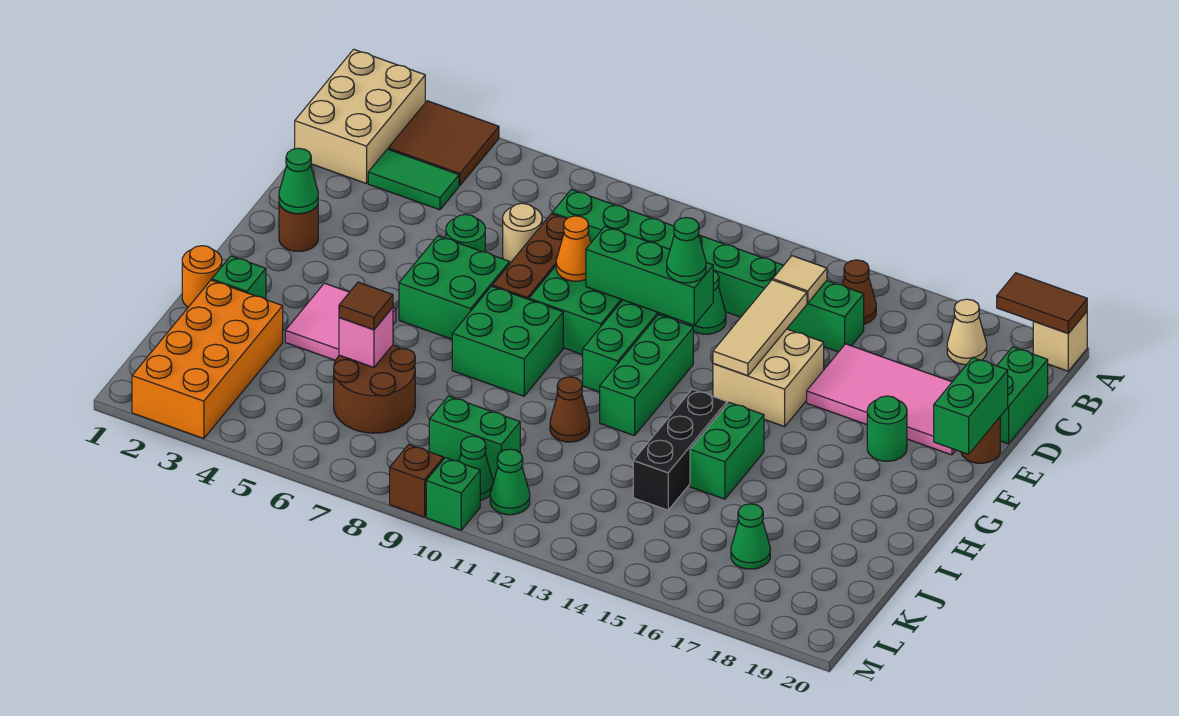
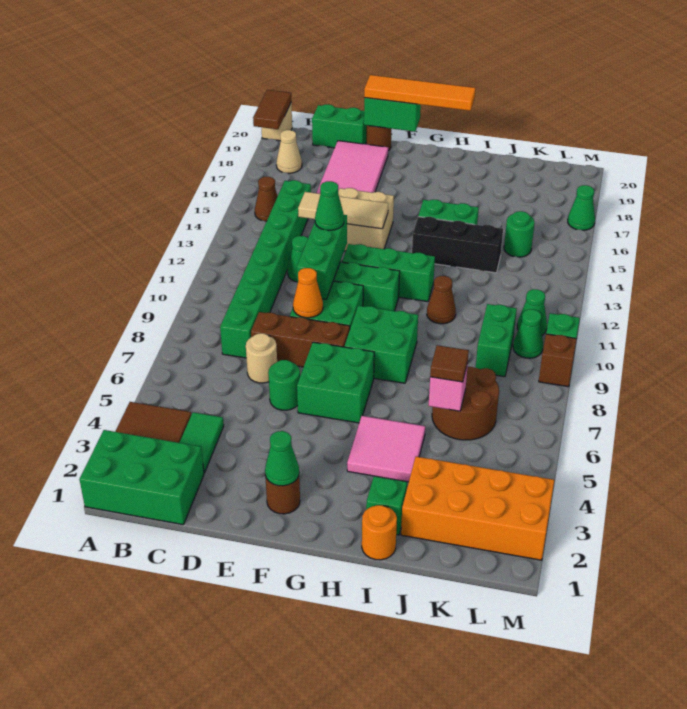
tan brick A1:C2 level 1 -> green brick A1:C2 level 1
tan tile C14 level 2 -> none
none -> orange tile E20:H20 level 3
green round brick F18 level 1 -> green round brick K15 level 1
green cone K17 level 1 -> green cone M17 level 1

